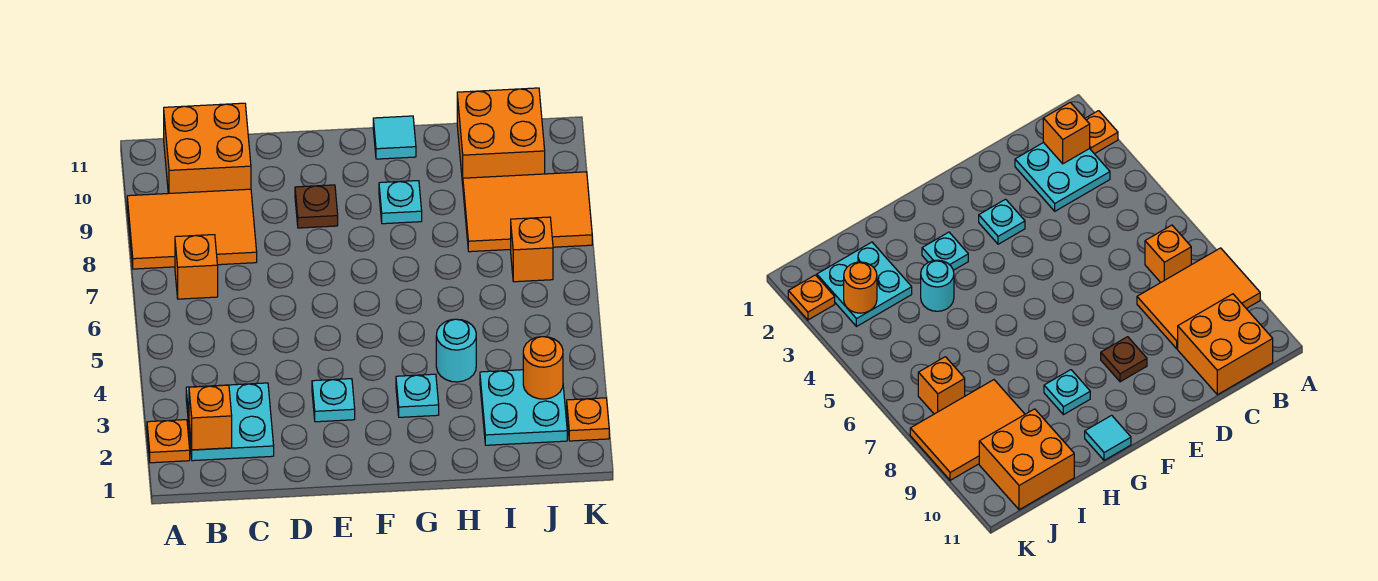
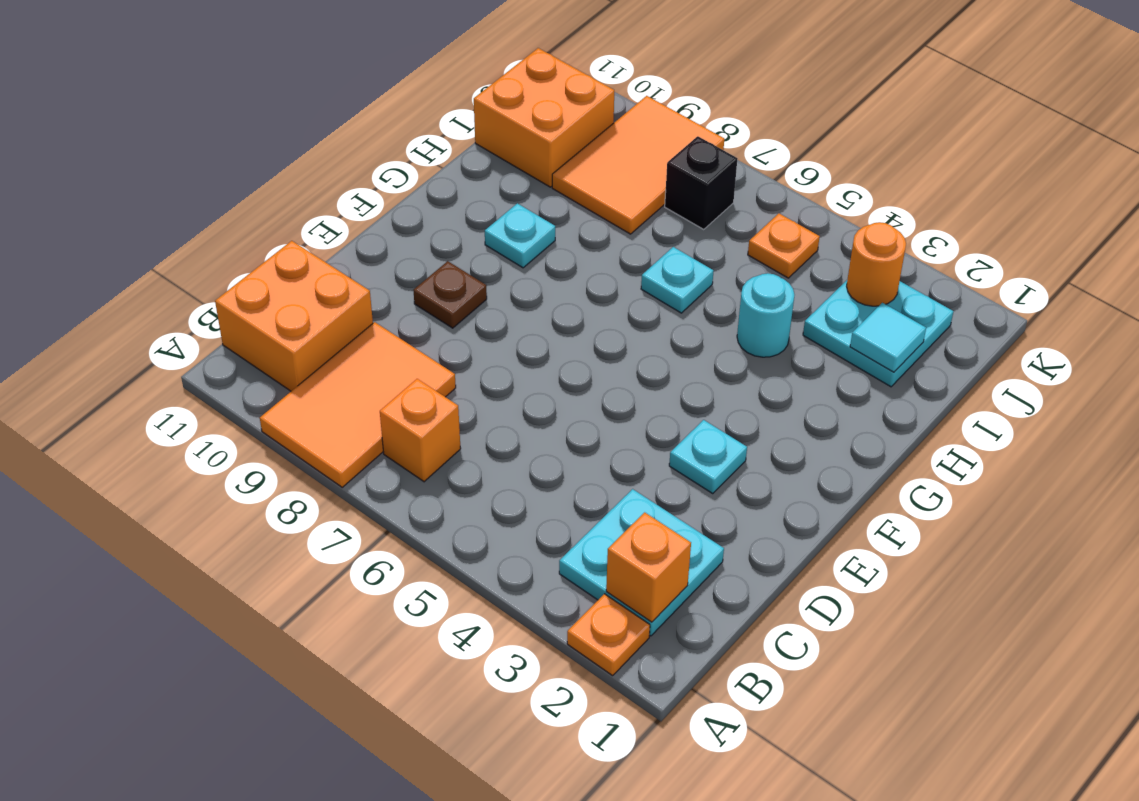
cyan plate G3 level 1 -> cyan plate H6 level 1
cyan tile G11 level 1 -> cyan tile I2 level 2
orange brick J7 level 1 -> black brick J7 level 1
orange plate K2 level 1 -> orange plate J5 level 1

